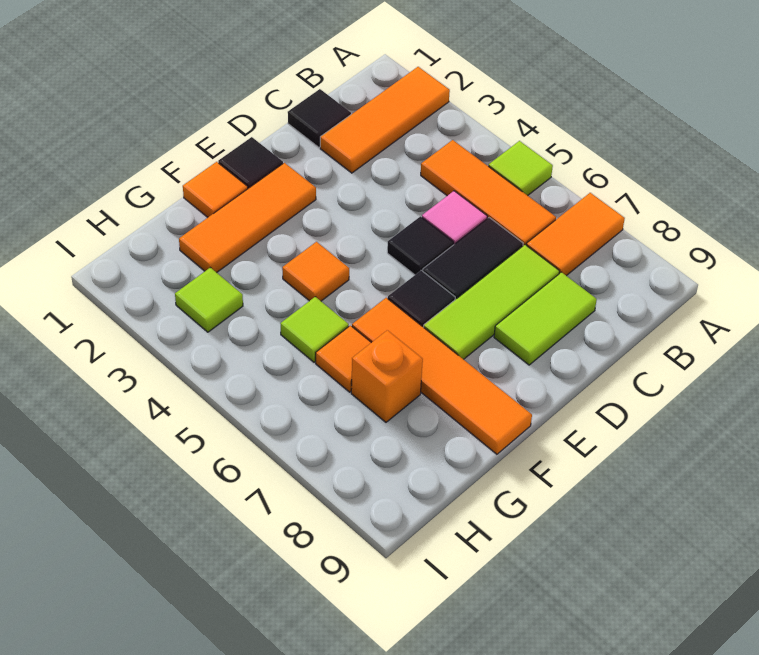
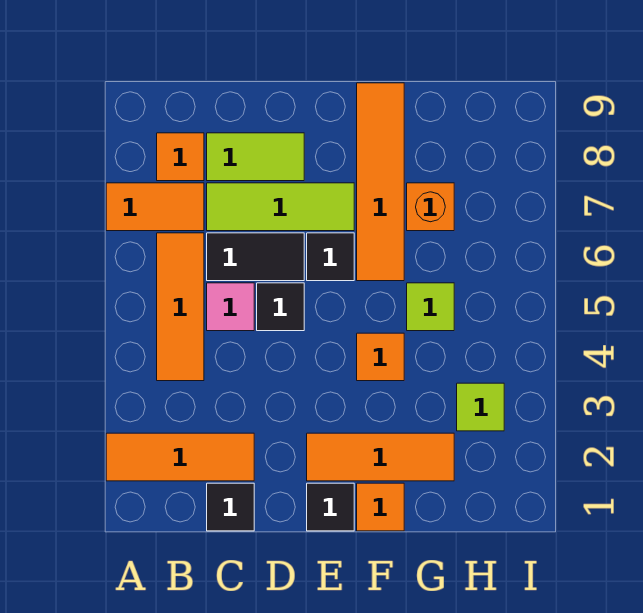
lime tile A5 level 1 -> none
orange tile G6 level 1 -> orange tile B8 level 1

